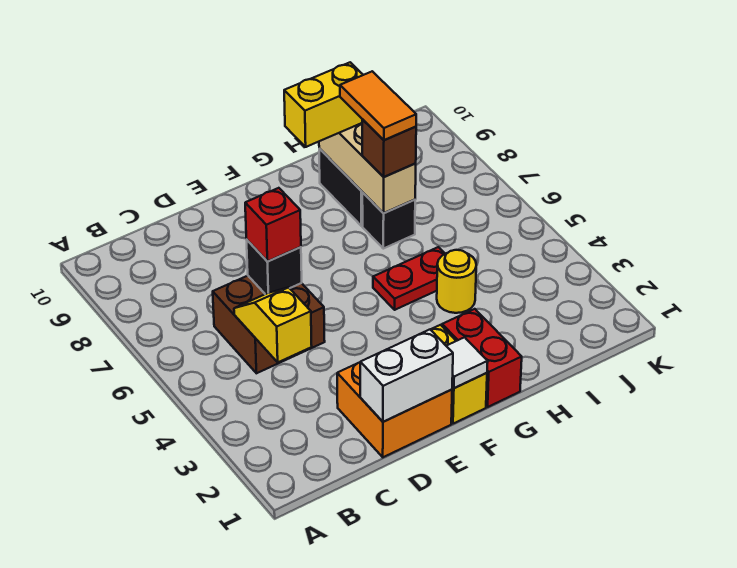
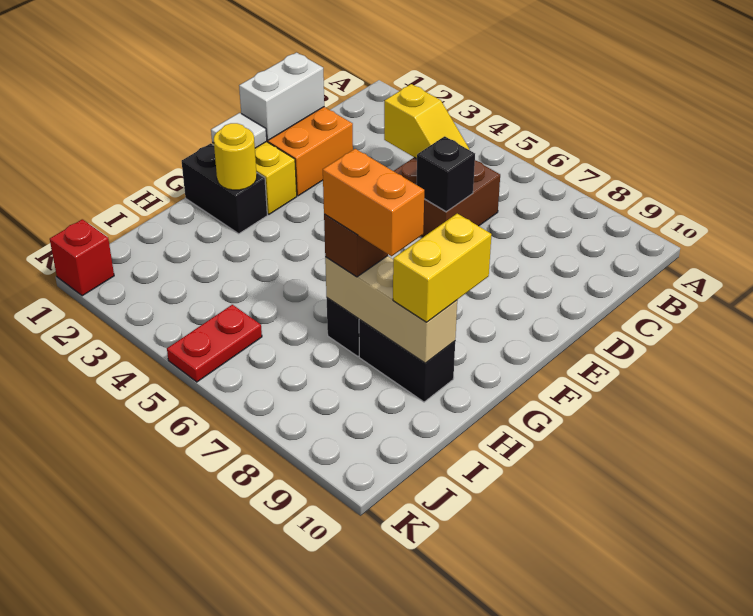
red brick D6 level 3 -> red brick K1 level 1
red brick G1:G2 level 1 -> black brick G1:G2 level 1
red plate G5:H5 level 1 -> red plate J5:K5 level 1
yellow round brick H4 level 1 -> yellow round brick G2 level 2
orange tile H7:H8 level 4 -> orange brick H7:H8 level 4

